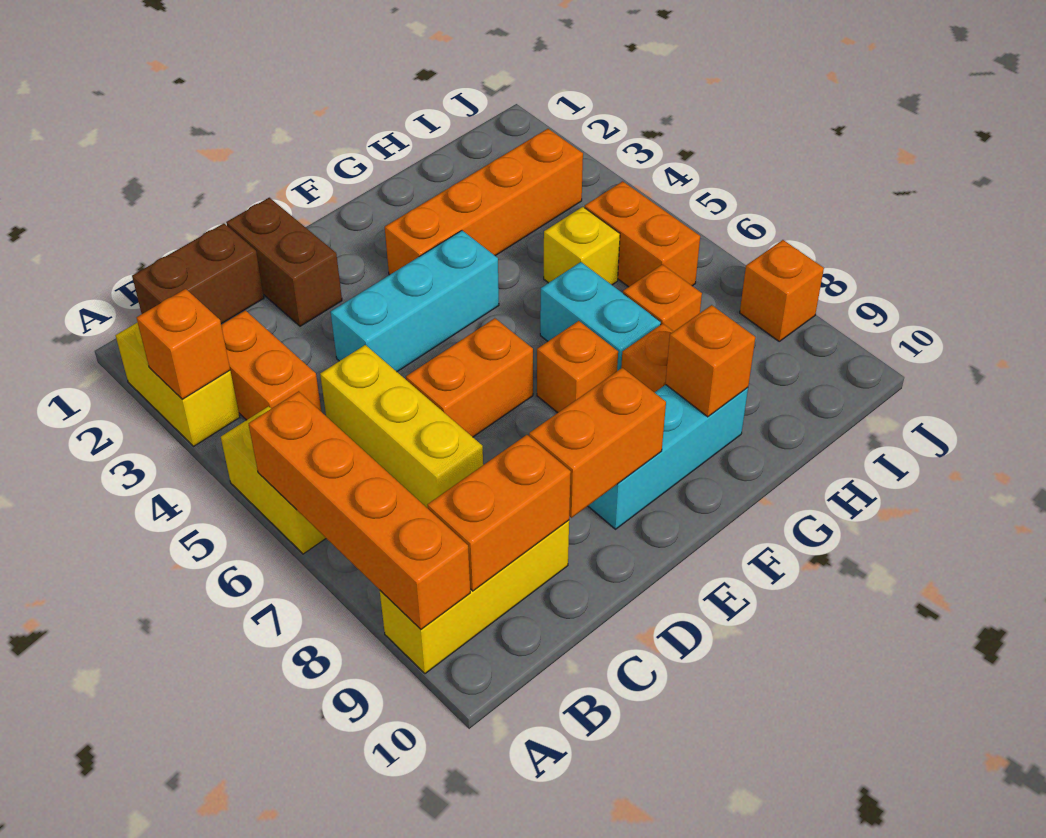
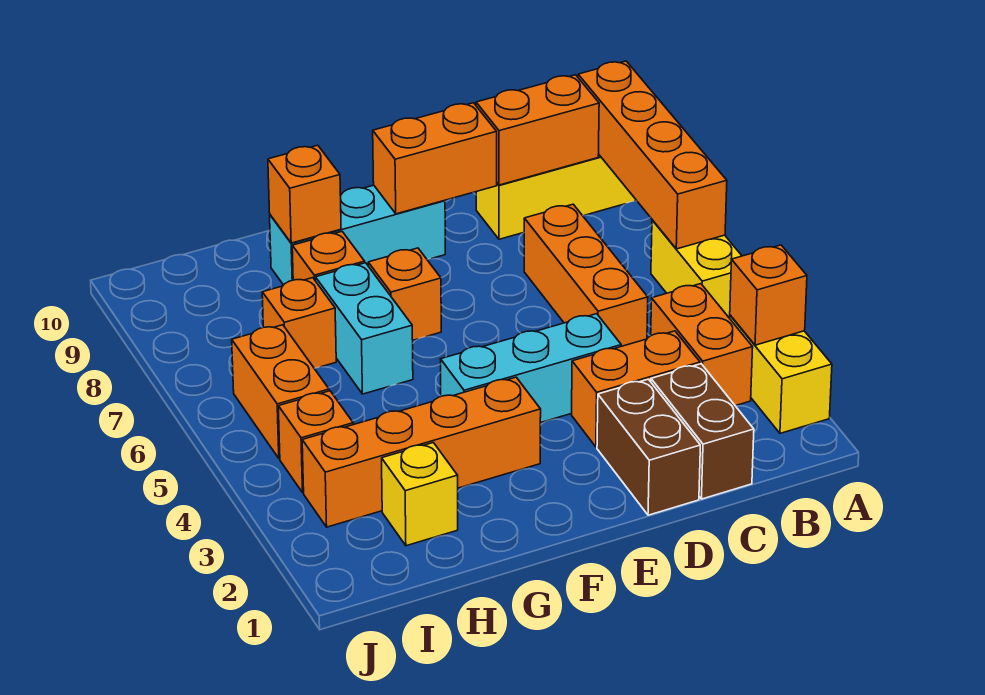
brown brick B1:C1 level 1 -> brown brick C1:C2 level 1
yellow brick C5:C7 level 1 -> orange brick C5:C7 level 1
orange brick D6:E6 level 1 -> orange brick C3:D3 level 1
yellow brick H5 level 1 -> yellow brick H2 level 1
orange brick J8 level 1 -> orange brick I4 level 1

